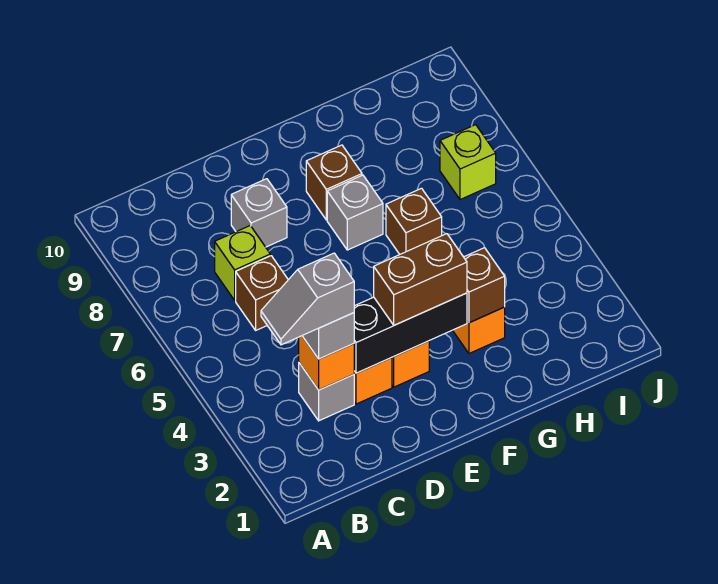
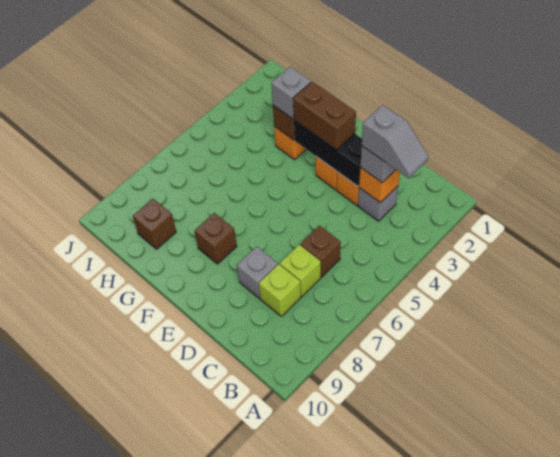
grey brick F7 level 1 -> grey brick G3 level 3
brown brick G6 level 1 -> brown brick H9 level 1
lime brick I7 level 1 -> lime brick C8 level 1

